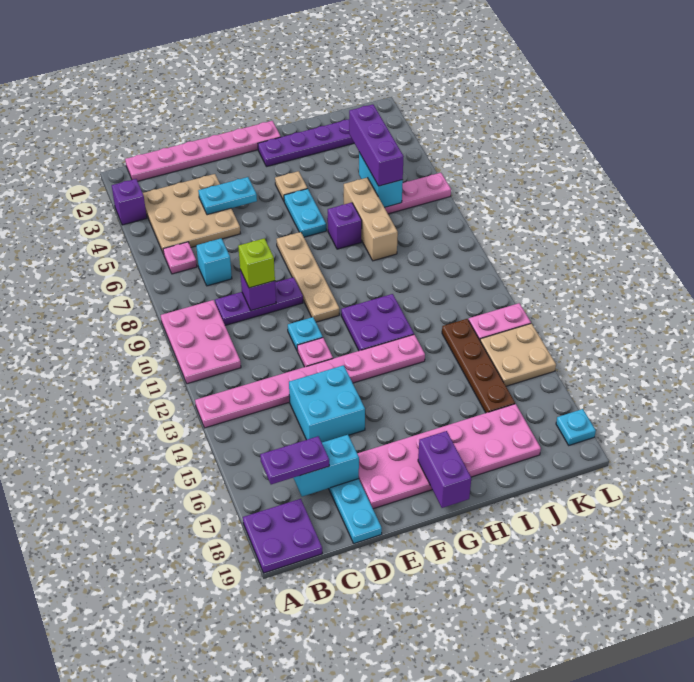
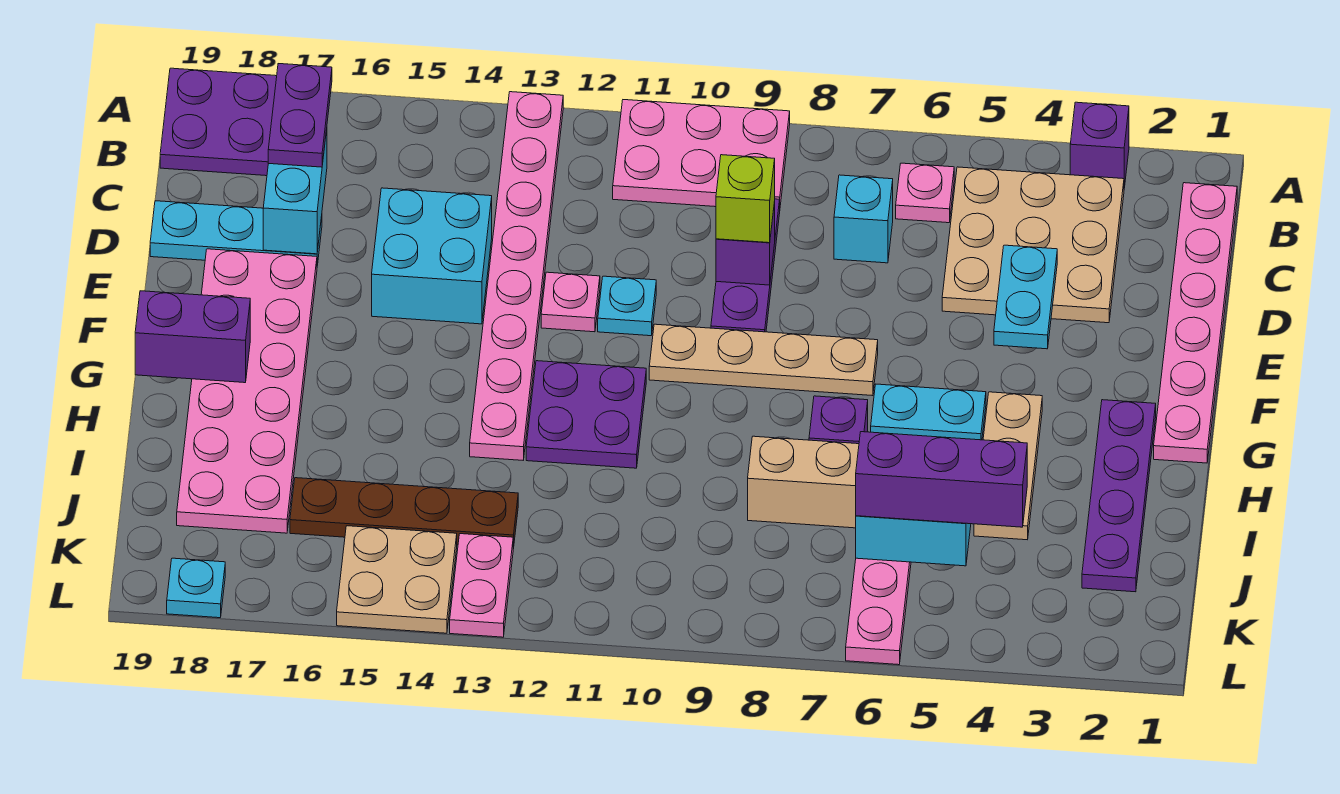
tan plate G4 level 1 -> tan plate G4:I4 level 1

